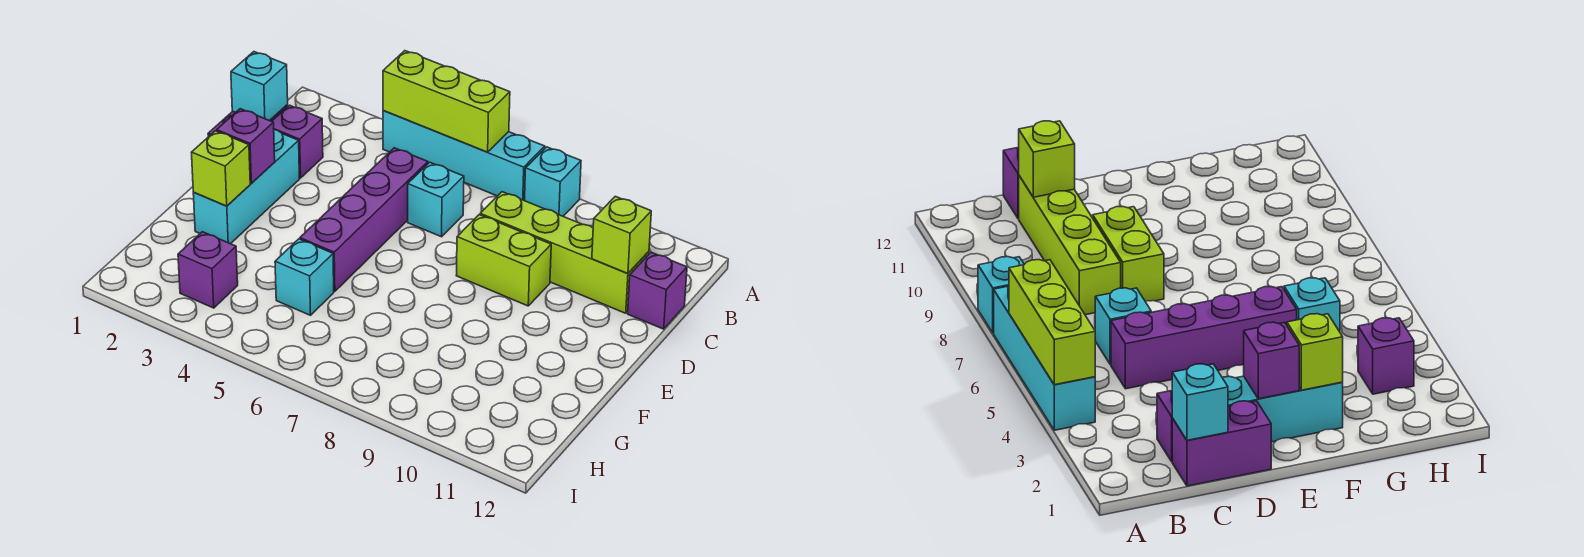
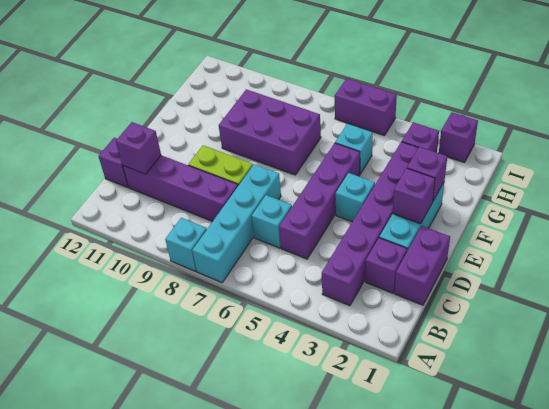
cyan brick A4:A7 level 1 -> cyan brick A7:D7 level 1
lime brick A4:A6 level 2 -> none
none -> purple brick B3:G3 level 1
cyan brick C1 level 2 -> cyan brick E4 level 1
lime brick C8:C11 level 1 -> purple brick C8:C11 level 1
lime brick C11 level 2 -> purple brick C11 level 2
lime brick F2 level 2 -> purple brick F2 level 2
none -> purple brick F7:G9 level 1
none -> purple brick I2 level 1
none -> purple brick I5:I6 level 1

